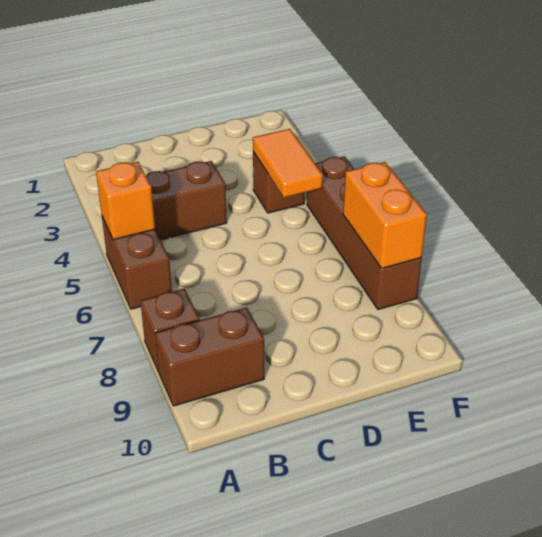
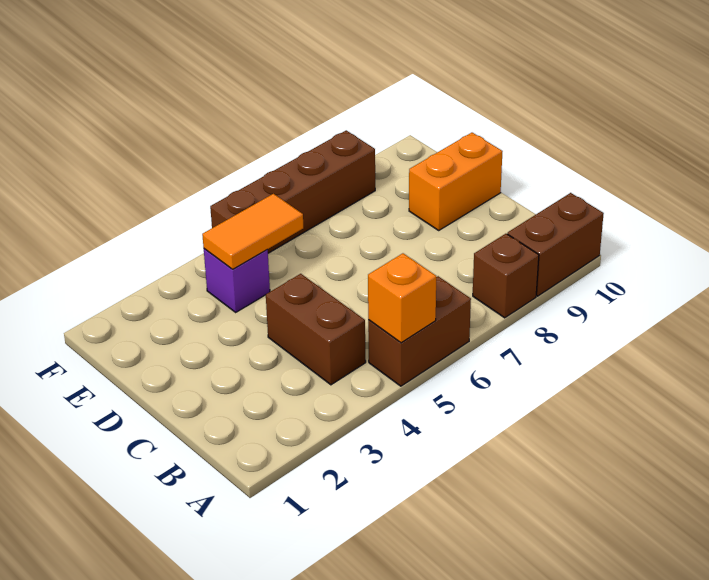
brown brick A9:B9 level 1 -> brown brick A9:A10 level 1
brown brick E4 level 1 -> purple brick E4 level 1
orange brick F7:F8 level 2 -> orange brick D9:D10 level 1

